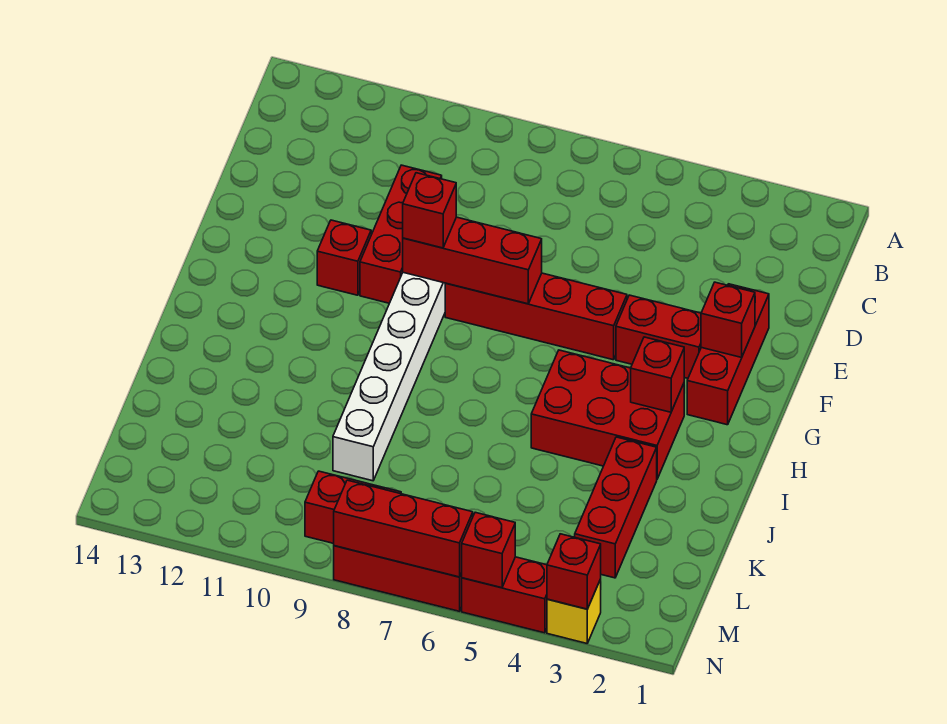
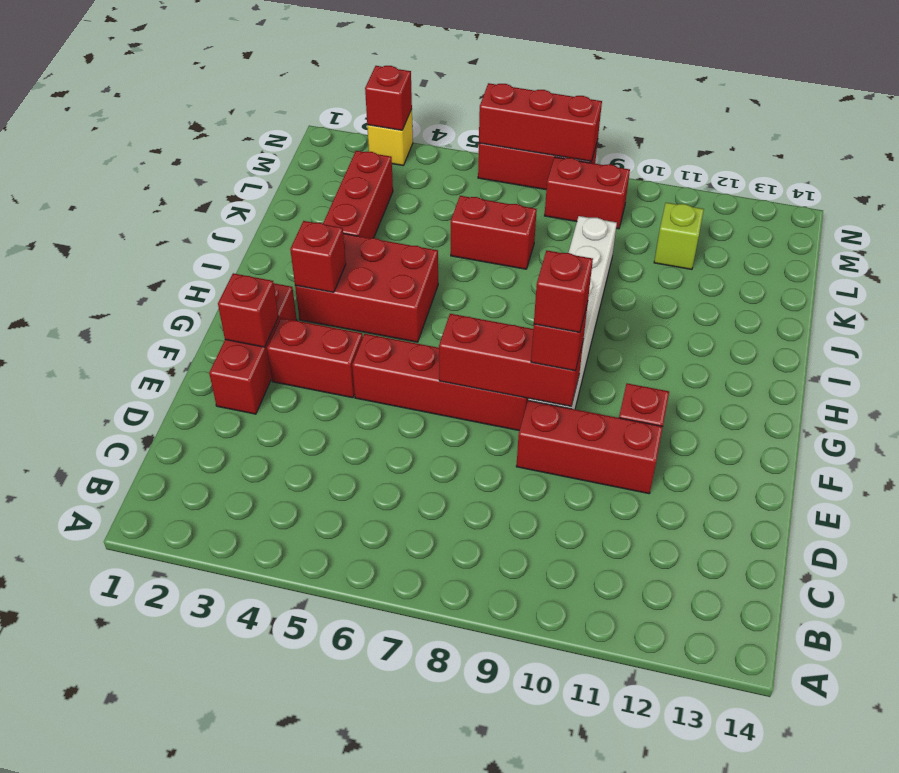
red brick D10:F10 level 1 -> red brick E9:E11 level 1
none -> lime brick L11 level 1
red brick N4:N5 level 1 -> red brick K6:K7 level 1
red brick N5 level 2 -> red brick F9 level 4

